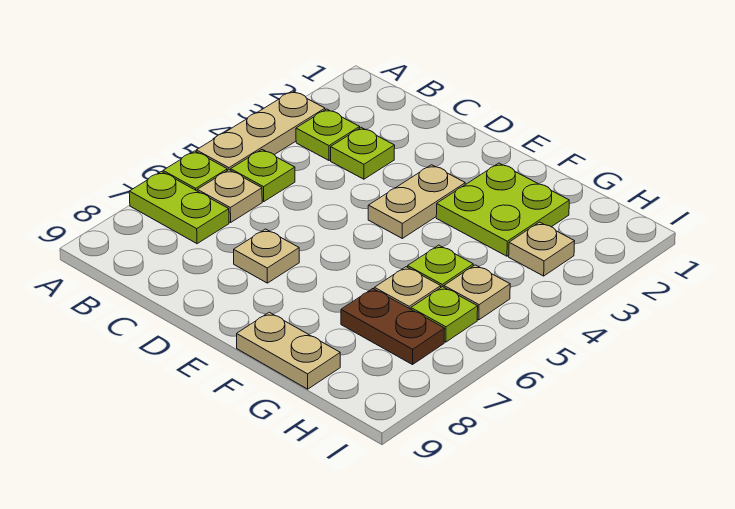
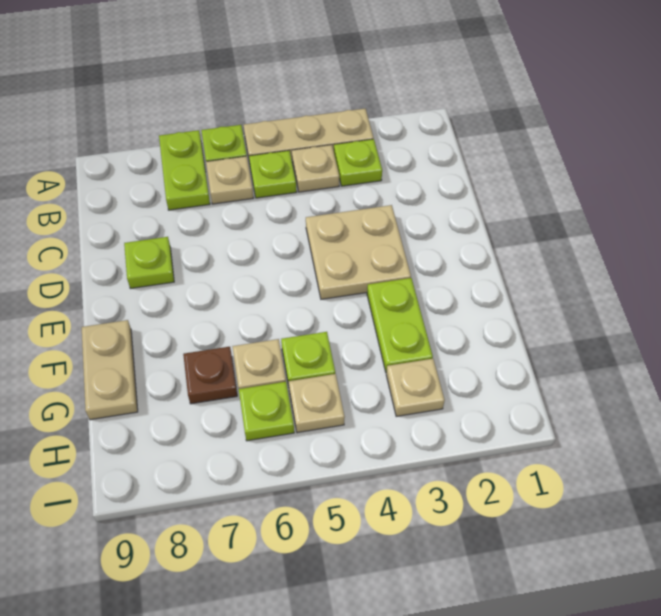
lime plate C3 level 1 -> lime plate D8 level 1
tan plate D7 level 1 -> tan plate B4 level 1
tan plate E3:E4 level 1 -> tan plate D3:E4 level 1
lime plate F2:G3 level 1 -> lime plate F3:G3 level 1
brown plate G7:H7 level 1 -> brown plate G7 level 1

